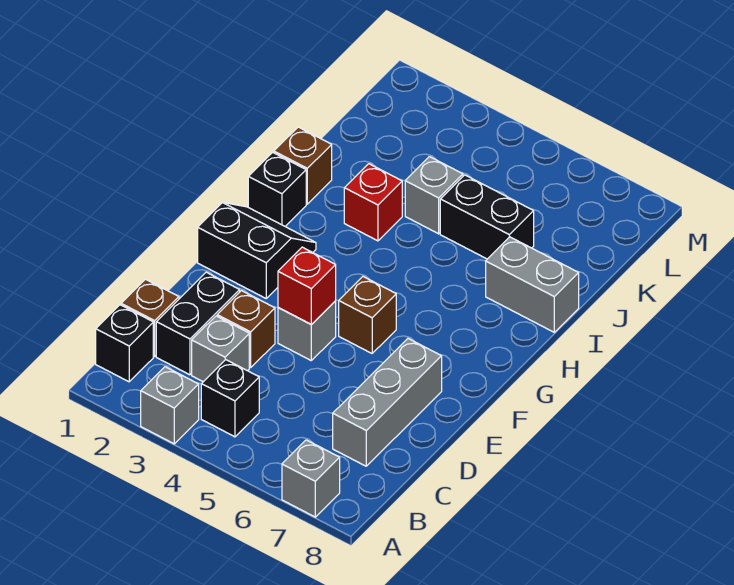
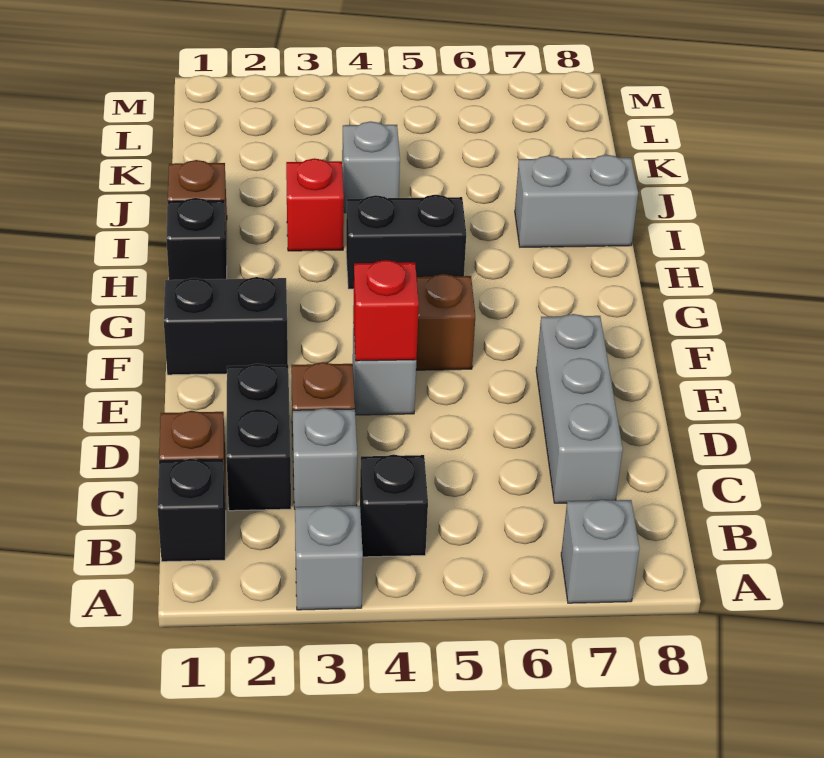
black brick J5:J6 level 1 -> black brick H4:H5 level 1

